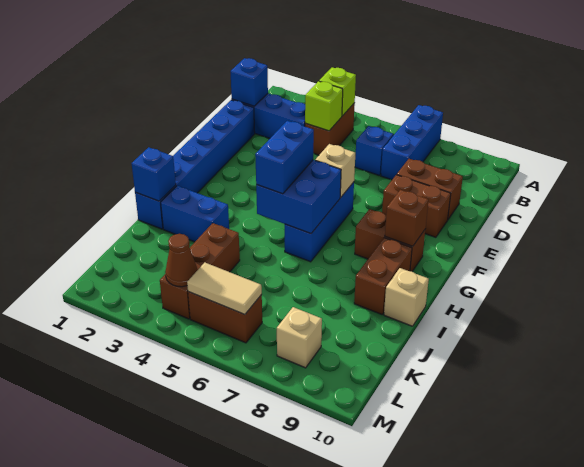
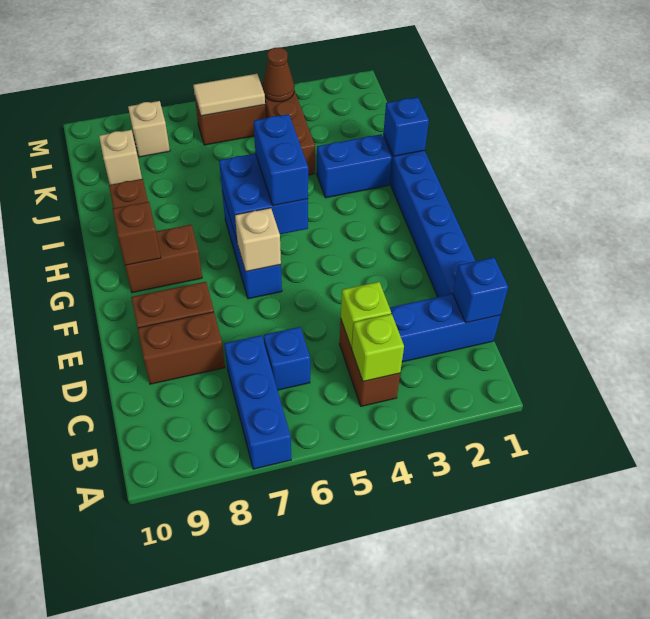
tan brick I10 level 1 -> tan brick K9 level 1

